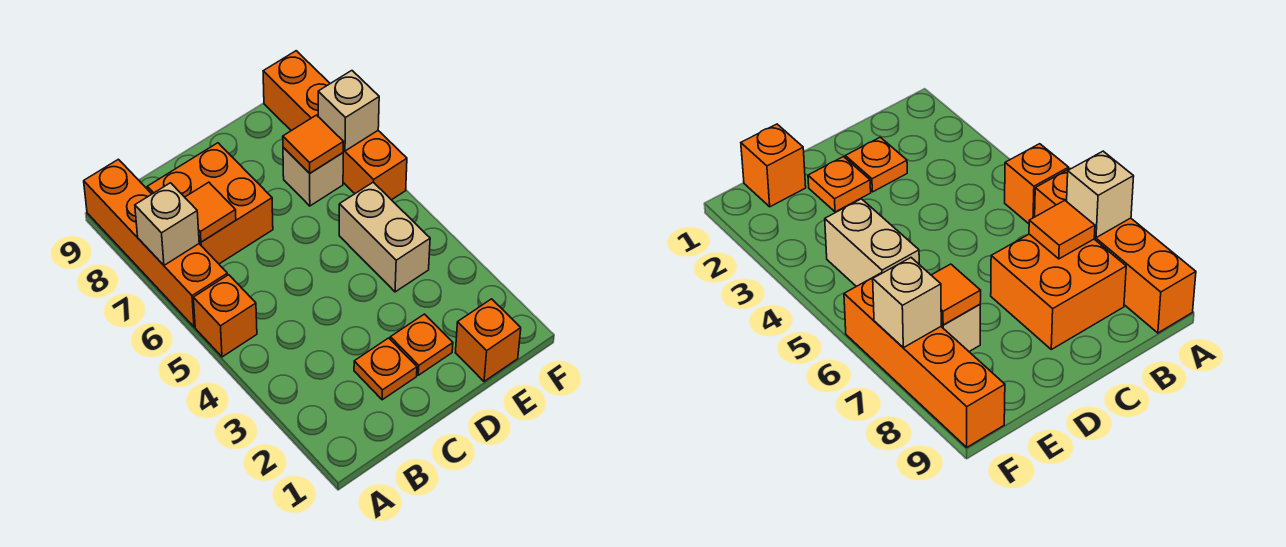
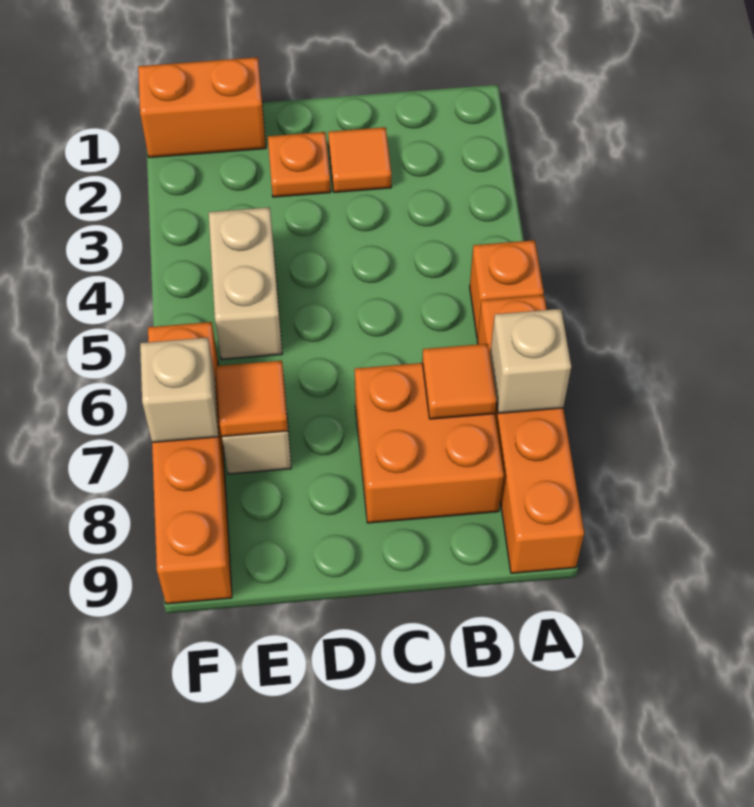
orange plate C2 level 1 -> orange tile C2 level 1
orange brick E1 level 1 -> orange brick E1:F1 level 1

